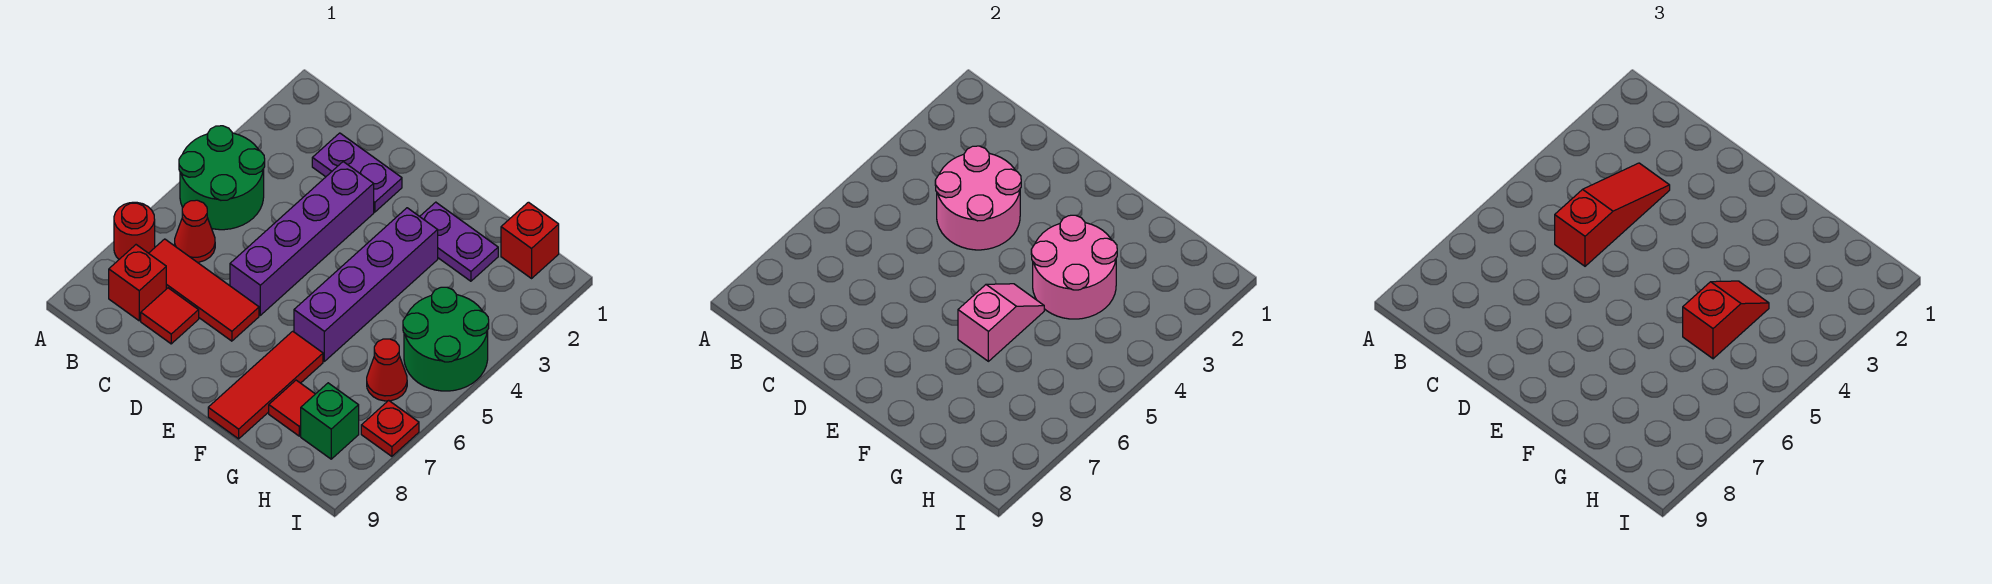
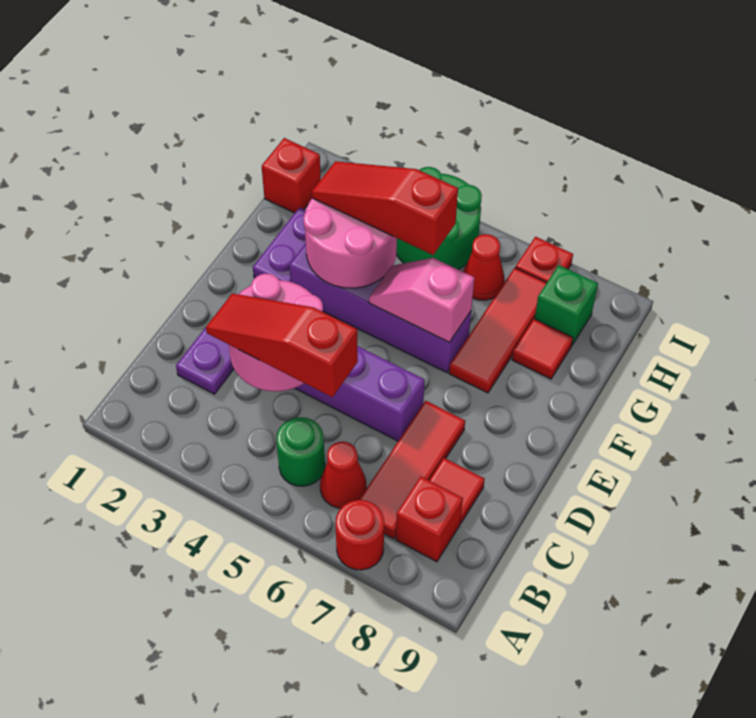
green round brick A4:B5 level 1 -> green round brick B5 level 1
red tile F7:F9 level 1 -> red tile F7:H7 level 1
red slope G4:G5 level 3 top 5 -> red slope G3:G5 level 3 top 5

